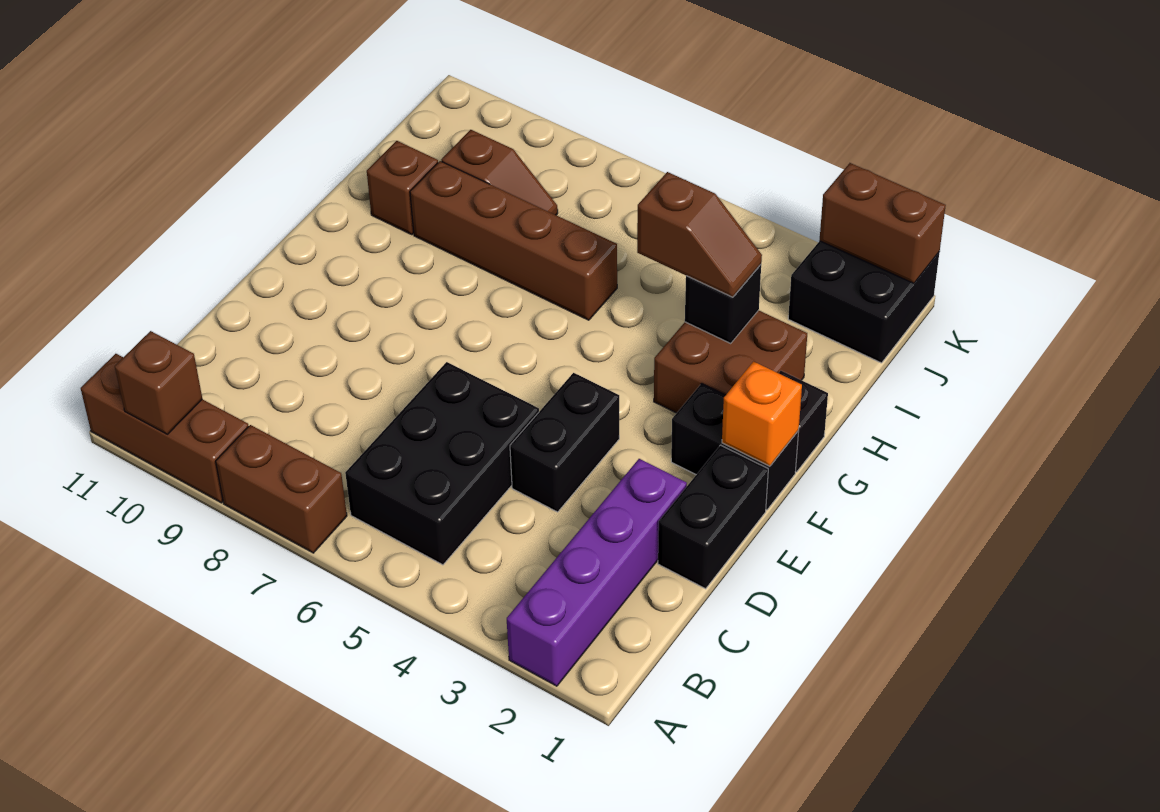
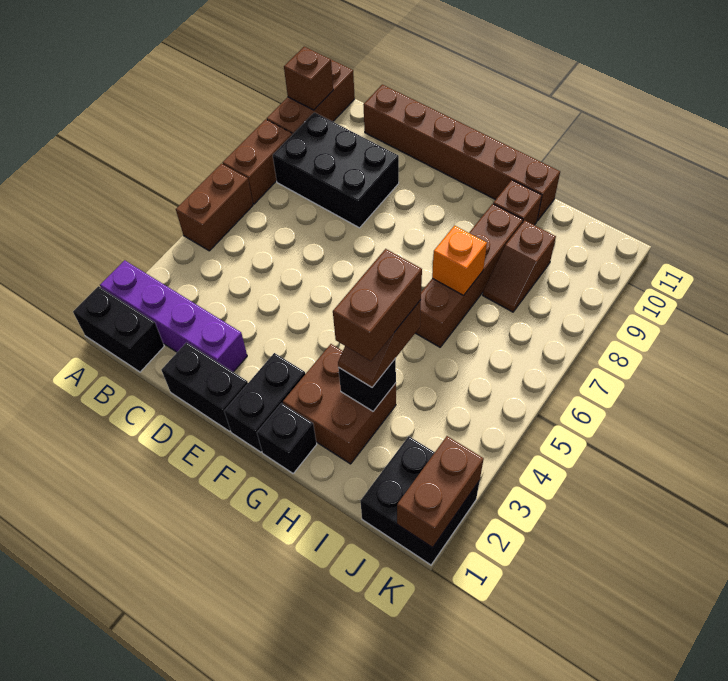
none -> brown brick A5:A6 level 1
black brick B5:D6 level 1 -> black brick B8:D9 level 1
none -> brown brick C11:H11 level 1
black brick D4:E4 level 1 -> black brick A1:B1 level 1
orange brick F1 level 2 -> orange brick H7 level 2
none -> brown brick H3:H4 level 4

